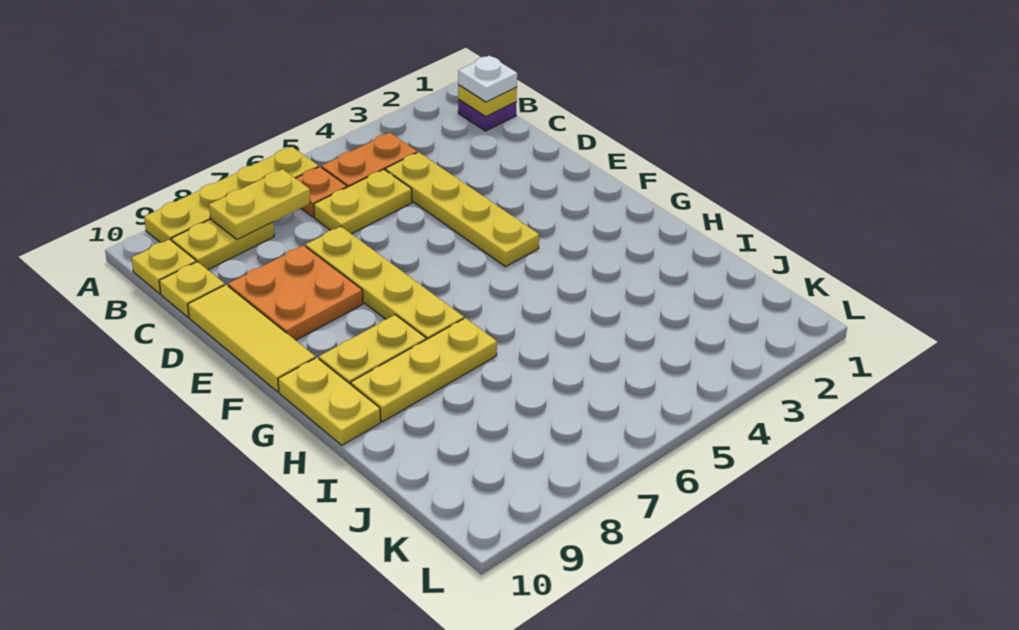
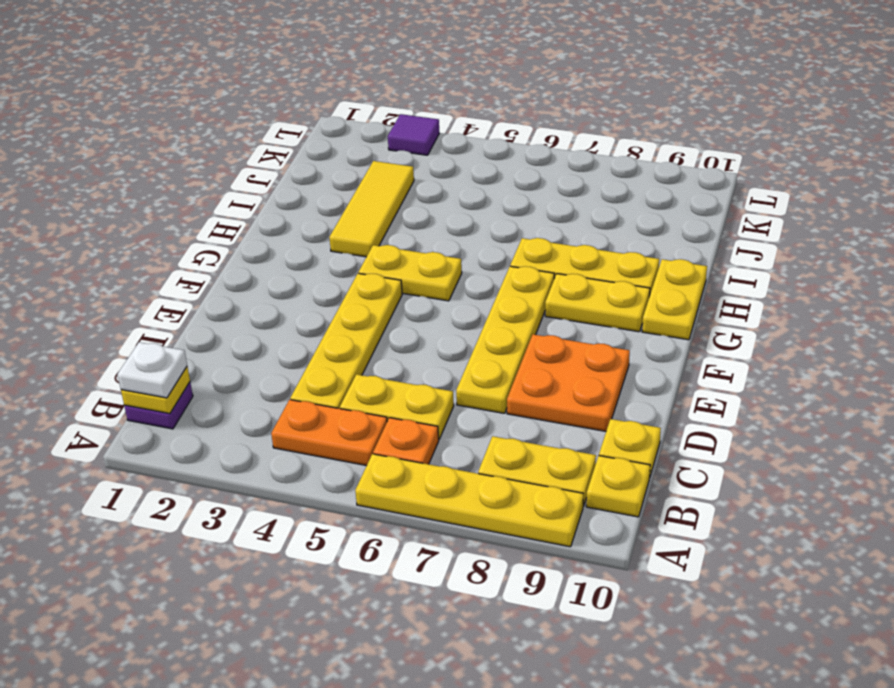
yellow plate B7:B8 level 2 -> yellow plate G4:G5 level 1
yellow tile D10:F10 level 1 -> yellow tile H3:J3 level 1
none -> purple tile L3 level 1

